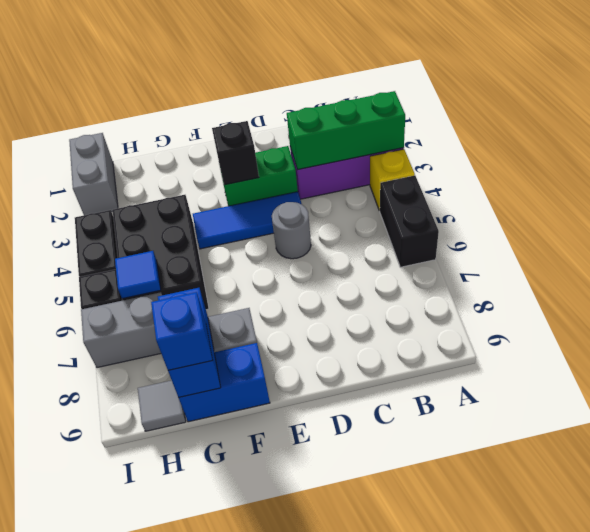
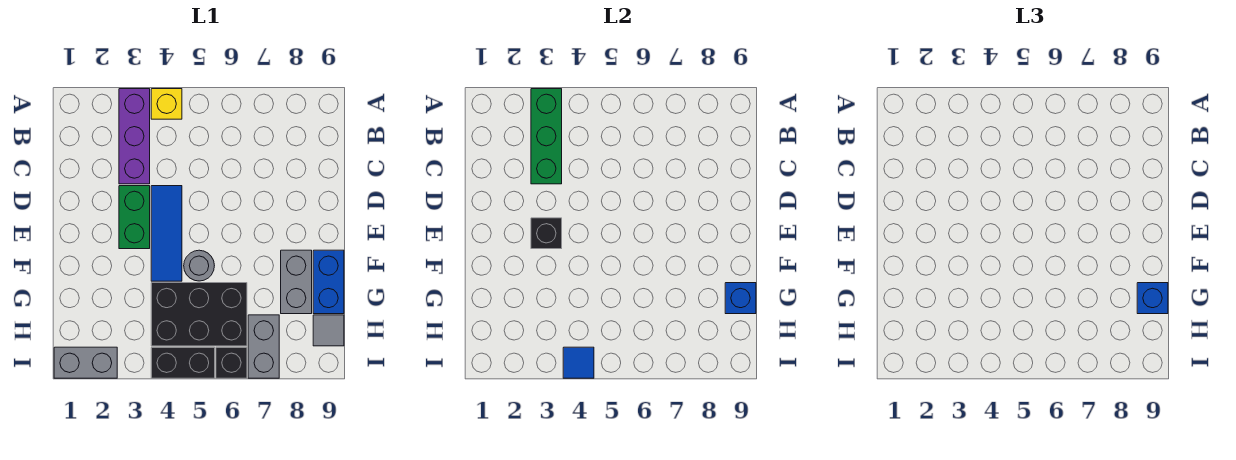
black brick A5:A6 level 1 -> none
grey round brick D5 level 1 -> grey round brick F5 level 1
blue brick G8:G9 level 2 -> blue brick G9 level 2
blue tile H6 level 2 -> blue tile I4 level 2

